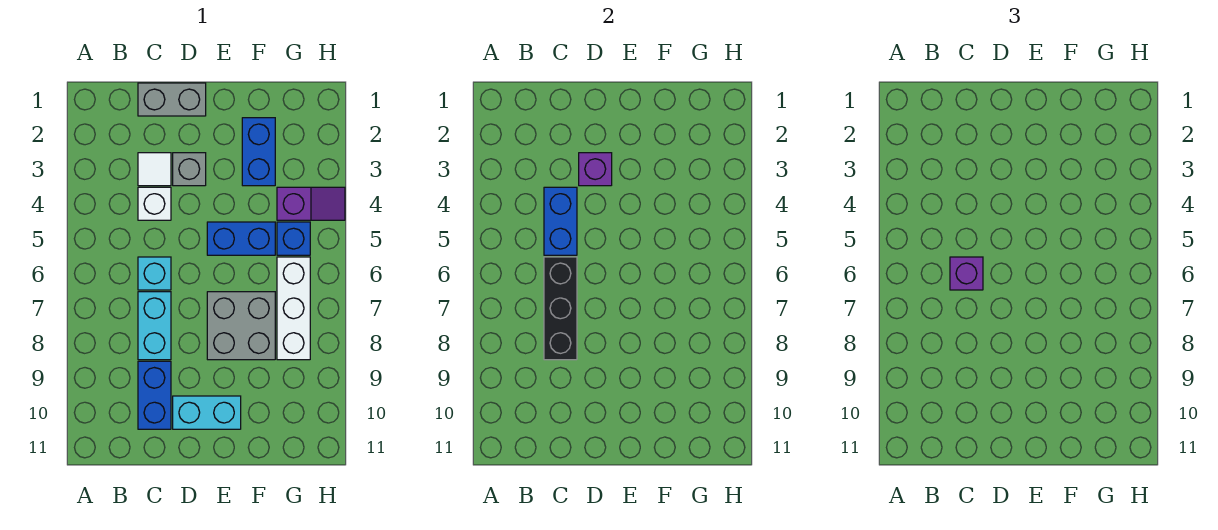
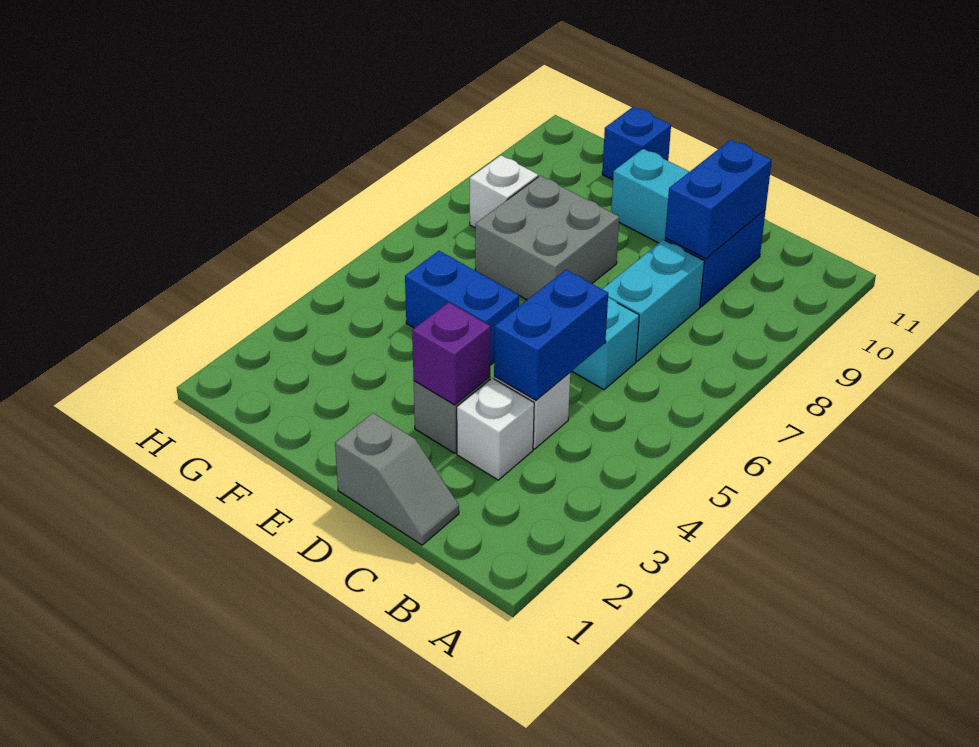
grey brick C1:D1 level 1 -> grey slope C1:D1 level 1 top D
white tile C3 level 1 -> white brick C3 level 1
black brick C6:C8 level 2 -> none
purple brick C6 level 3 -> none
blue brick F2:F3 level 1 -> blue brick C9:C10 level 2
purple slope G4:H4 level 1 top G -> none
blue brick G5 level 1 -> blue brick F11 level 1
white brick G6:G8 level 1 -> white brick G8 level 1

